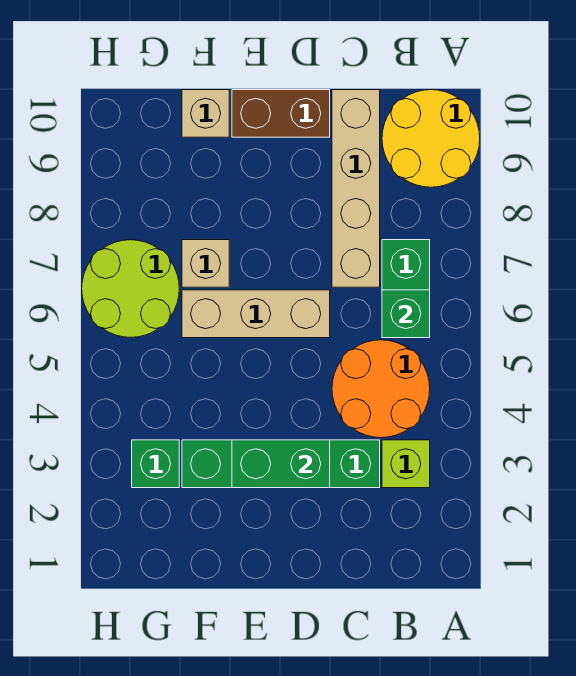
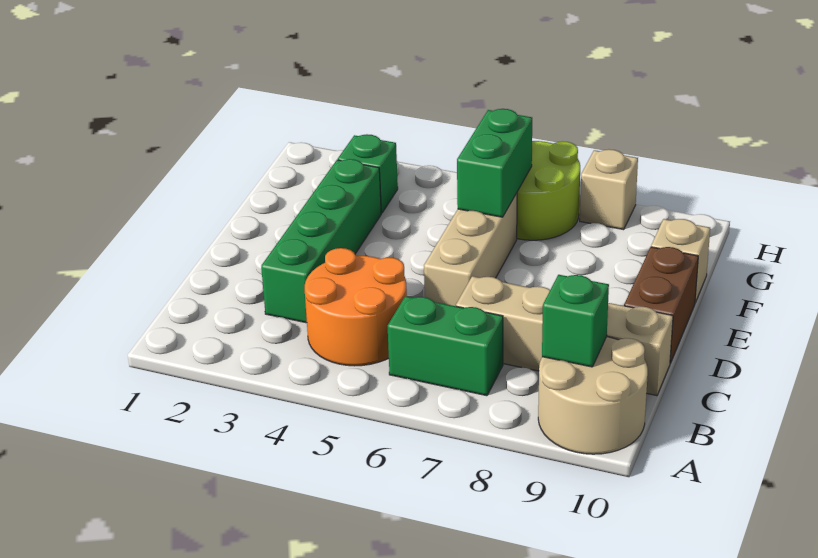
yellow round brick A9:B10 level 1 -> tan round brick A9:B10 level 1
lime brick B3 level 1 -> none
green brick B6 level 2 -> green brick B9 level 2
green brick D3:E3 level 2 -> green brick F6:G6 level 2
tan brick F7 level 1 -> tan brick H8 level 1

